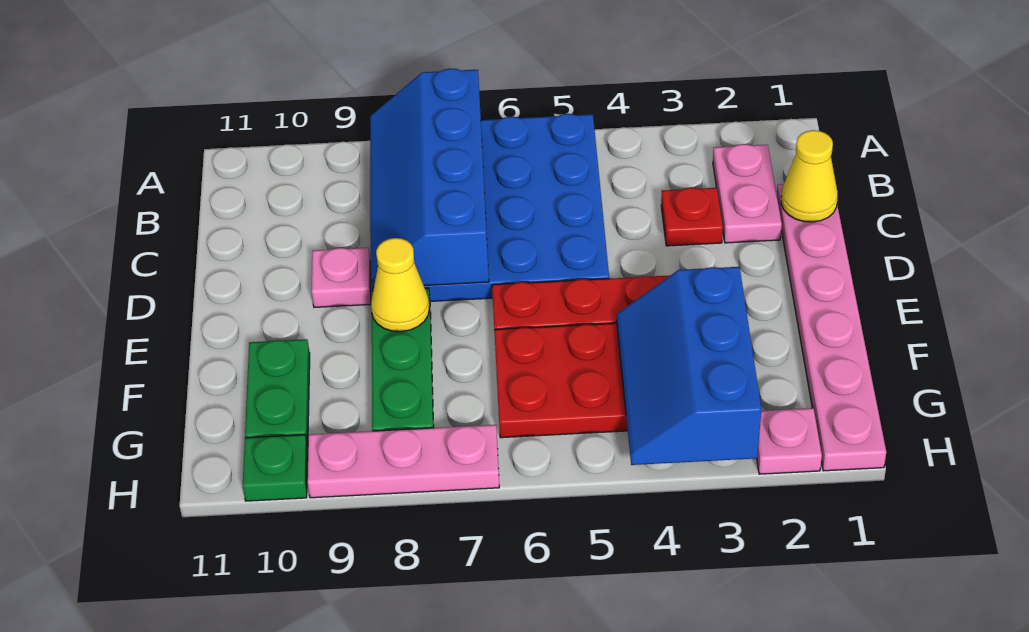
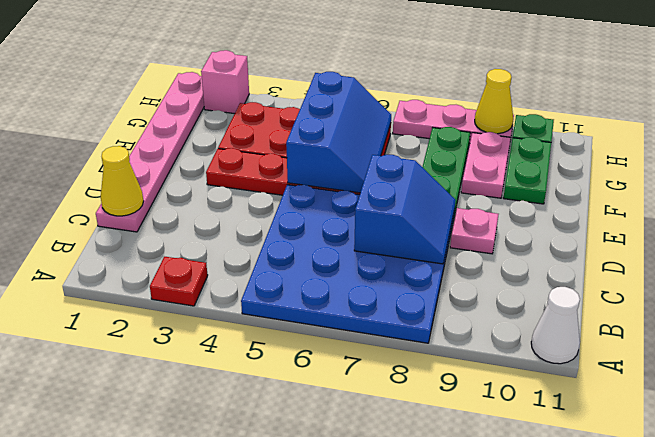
blue slope A7:D8 level 2 top 7 -> blue slope C7:D8 level 2 top 7
none -> white cone A11 level 1
pink plate B2:C2 level 1 -> pink plate F9:G9 level 1
red plate C3 level 1 -> red plate A3 level 1
yellow cone E8 level 2 -> yellow cone H9 level 2
blue slope F3:H4 level 2 top 3 -> blue slope E5:G6 level 2 top 5
pink plate H2 level 1 -> pink brick H2 level 1

